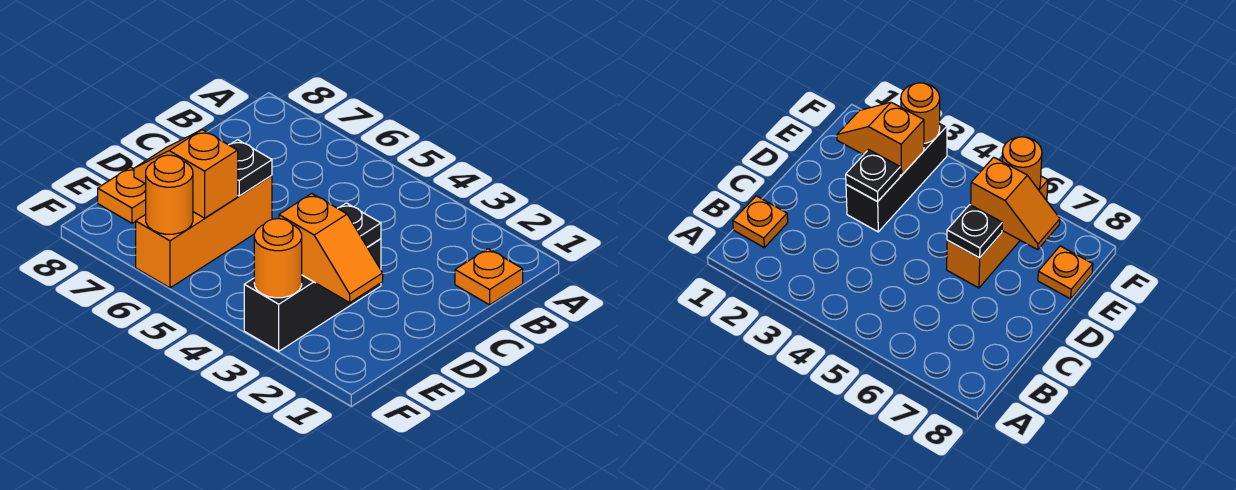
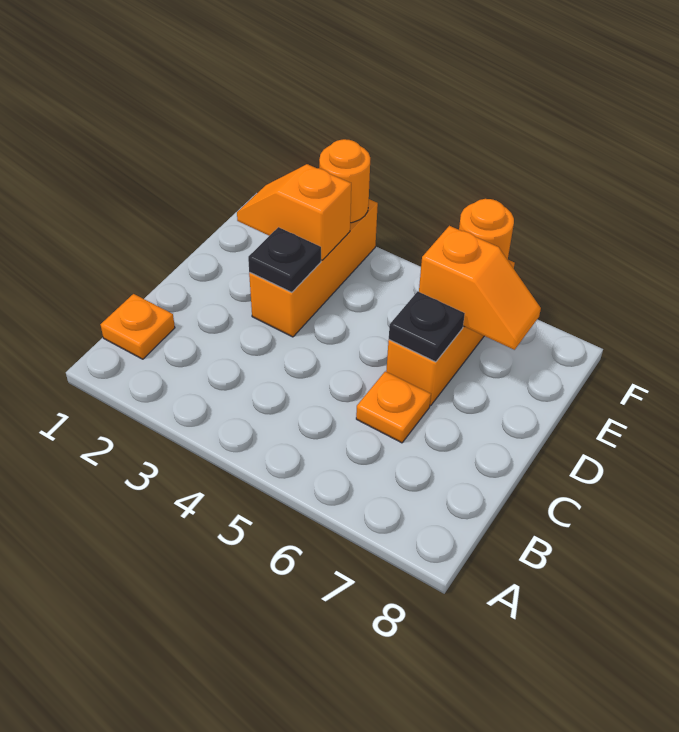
black brick D3:F3 level 1 -> orange brick D3:F3 level 1
orange plate E8 level 1 -> orange plate C6 level 1

